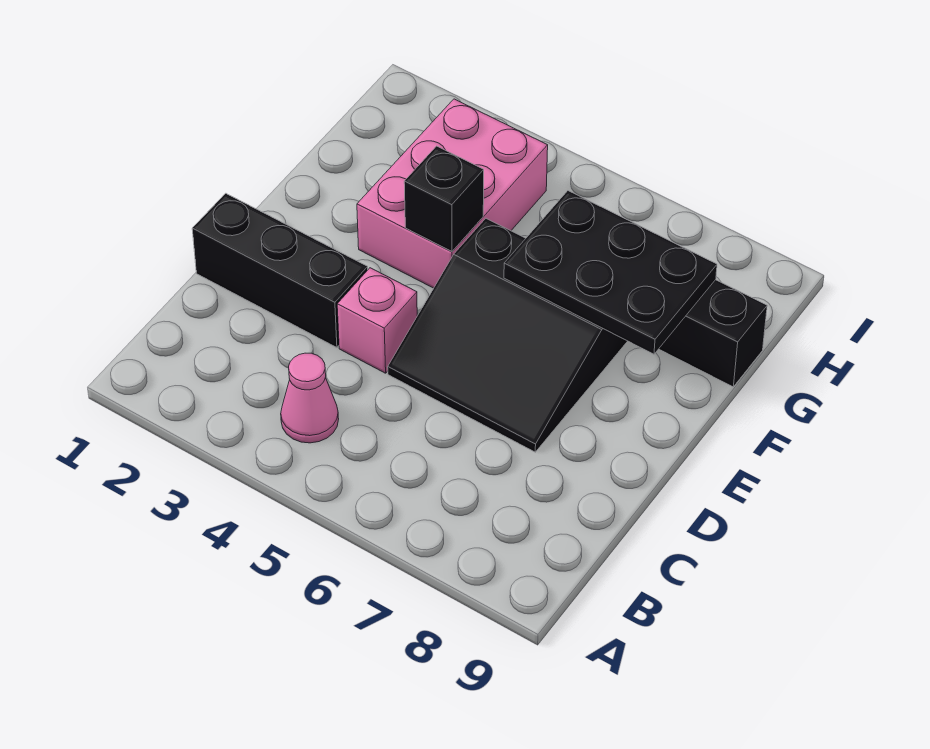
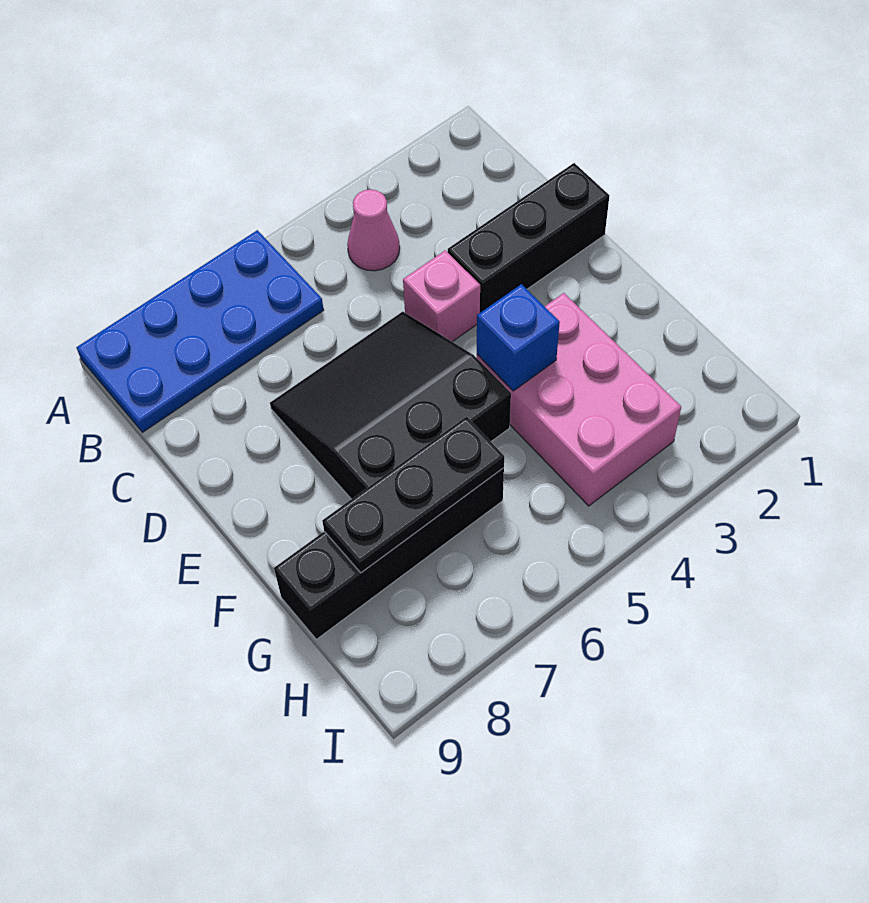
none -> blue plate A6:B9 level 1
black brick F4 level 2 -> blue brick F4 level 2
black plate F6:G8 level 2 -> black plate G6:G8 level 2

